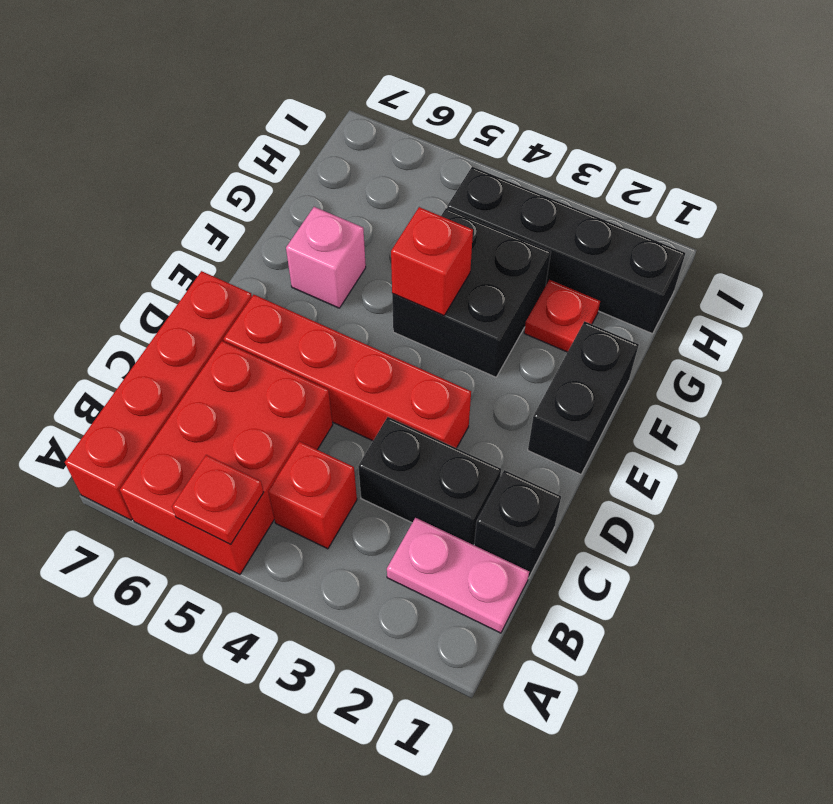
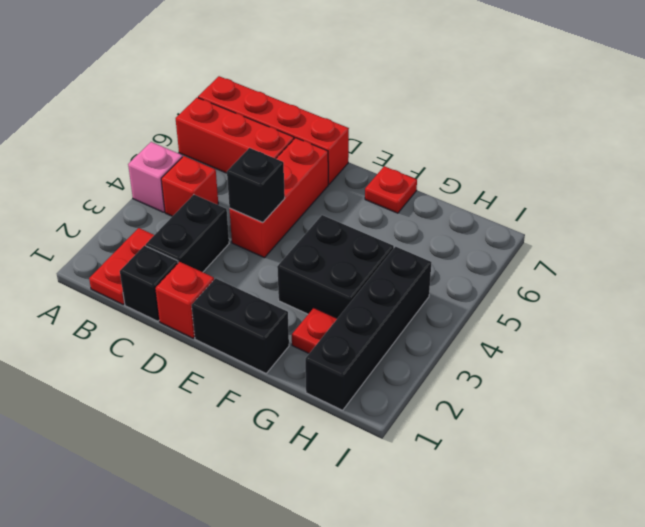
red brick A5:C6 level 1 -> red brick A6:C6 level 1
red plate A5 level 2 -> red plate F7 level 1
pink plate B1:B2 level 1 -> red plate B1:B2 level 1
red brick D3:D6 level 1 -> red brick D4:D6 level 1
none -> black brick D4 level 2
red brick F4 level 2 -> red brick D1 level 1
pink brick F6 level 1 -> pink brick A4 level 1

